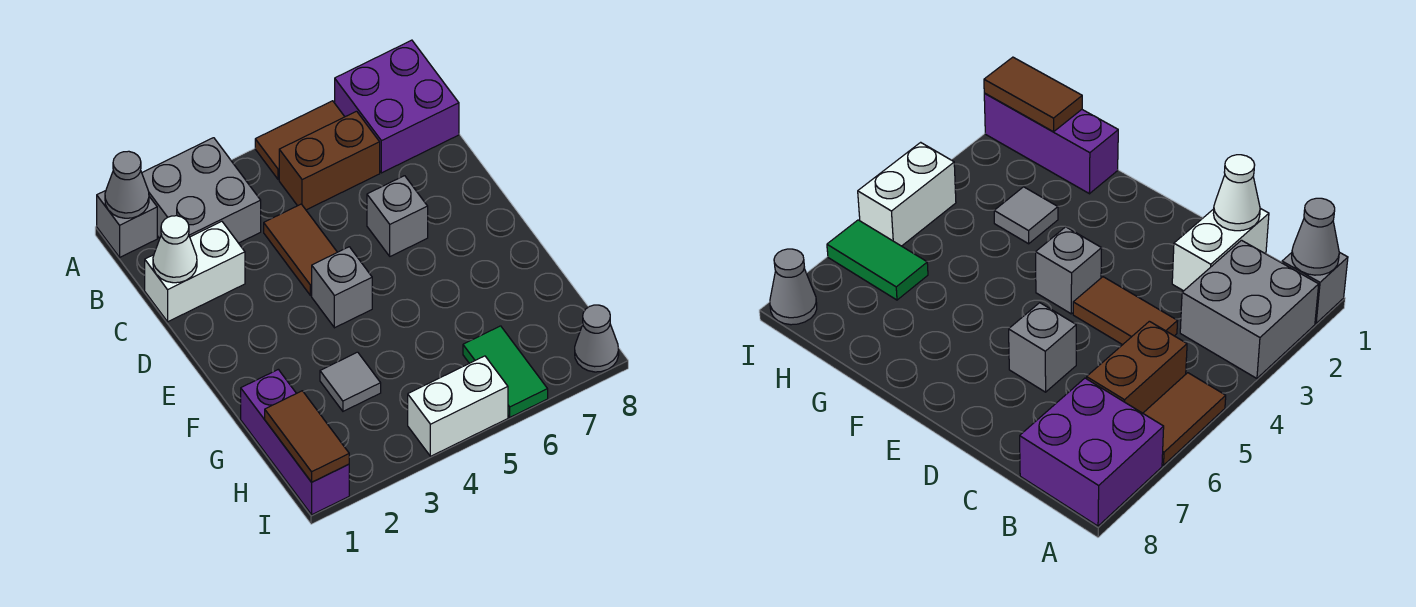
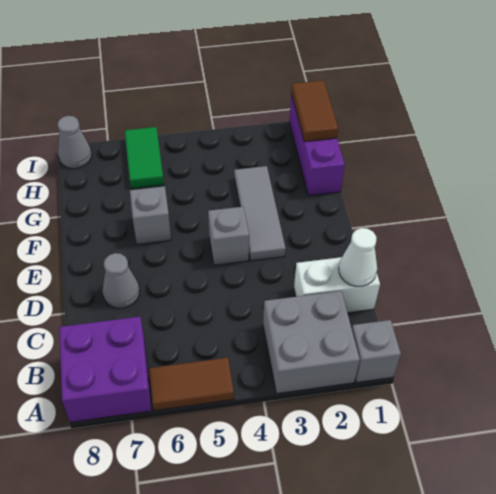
grey cone A1 level 2 -> grey cone D7 level 1
brown brick B5:B6 level 1 -> none
brown tile C4:D4 level 1 -> none
grey brick D6 level 1 -> grey brick F6 level 1
grey tile G3 level 1 -> grey tile E3:G3 level 1
white brick I4:I5 level 1 -> none

